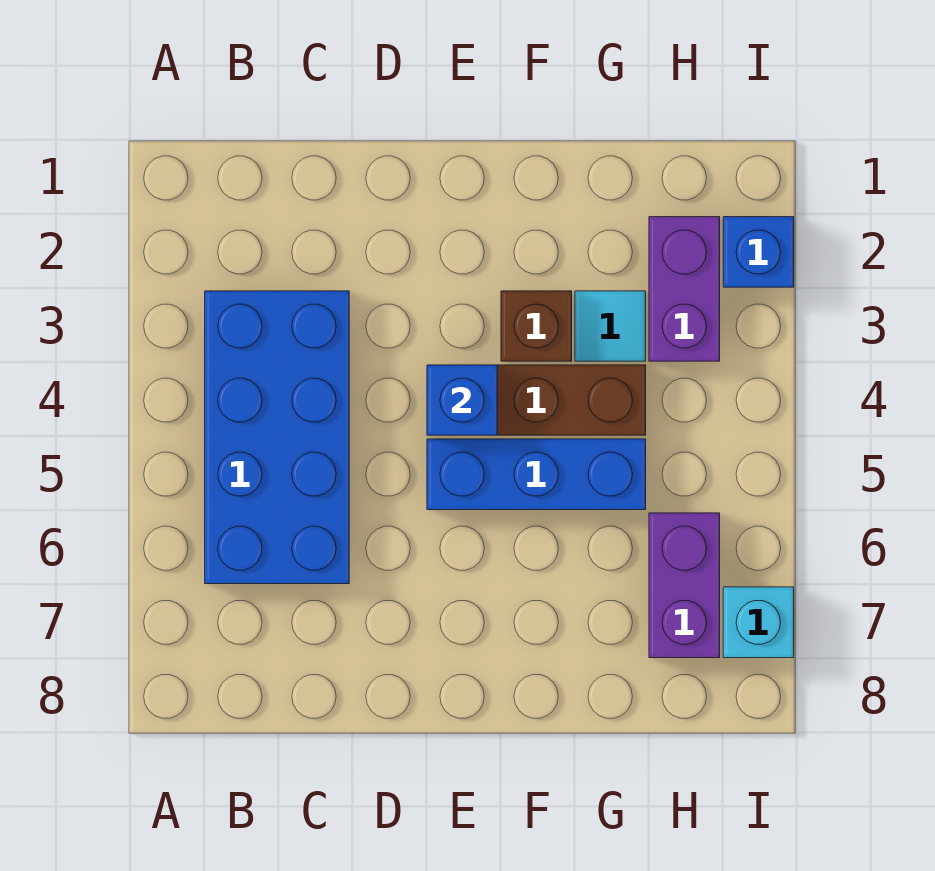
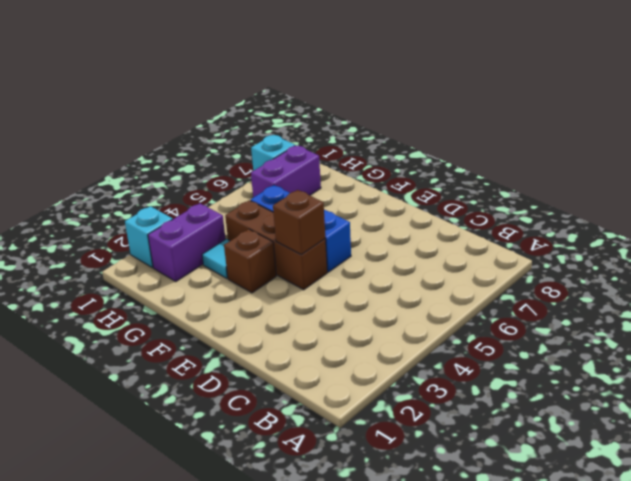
blue brick B3:C6 level 1 -> none
blue brick E4 level 2 -> brown brick E4 level 2
blue brick I2 level 1 -> cyan brick I2 level 1

